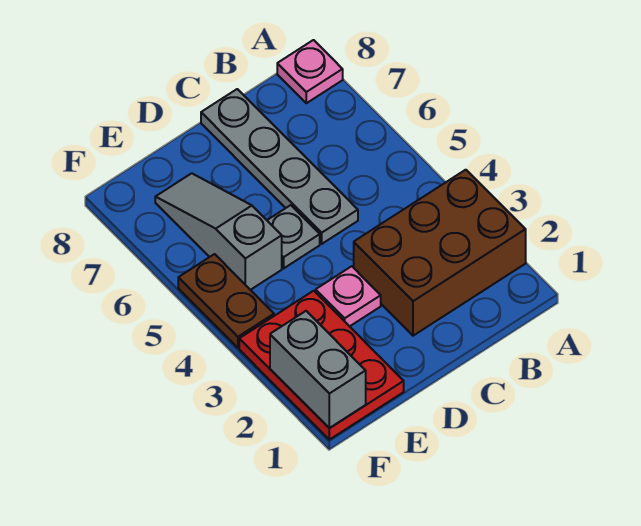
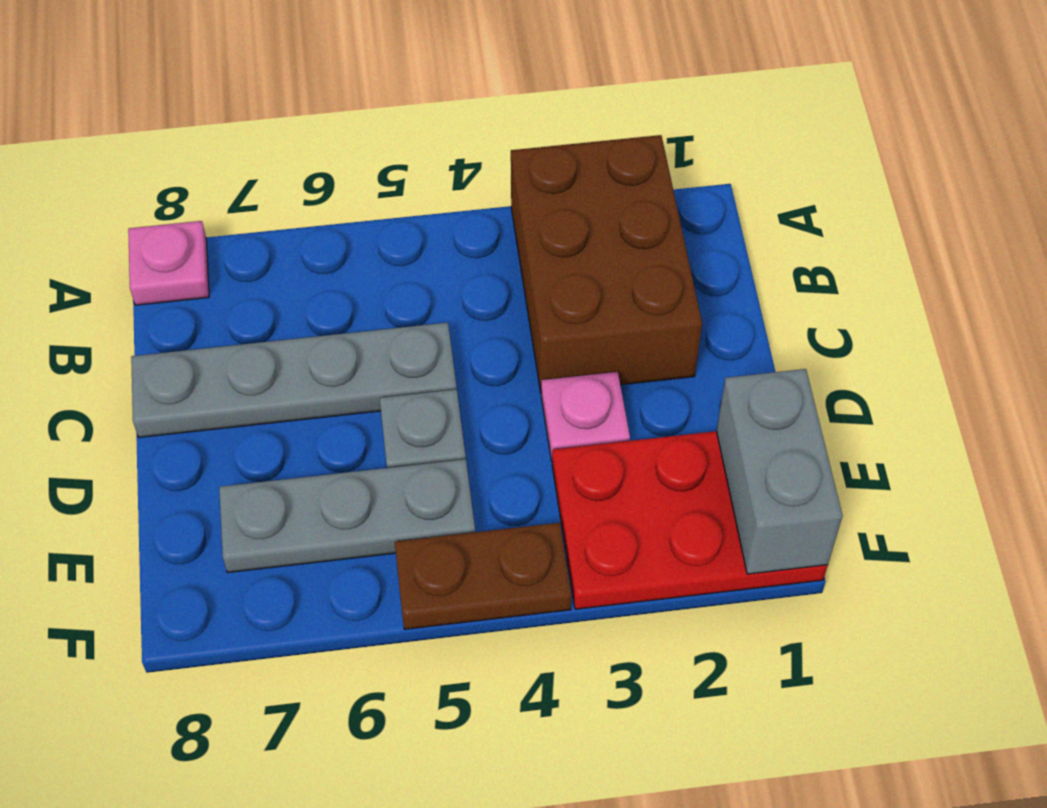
grey slope E5:E7 level 1 top 5 -> grey plate E5:E7 level 1
grey brick F1:F2 level 2 -> grey brick E1:F1 level 2

